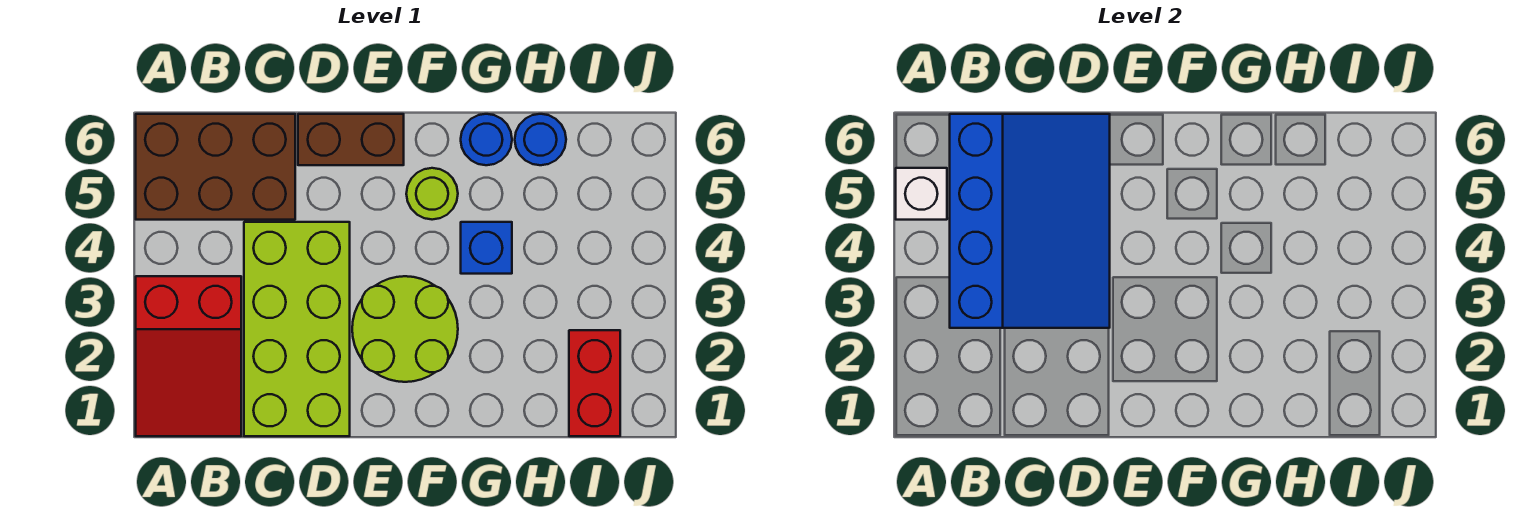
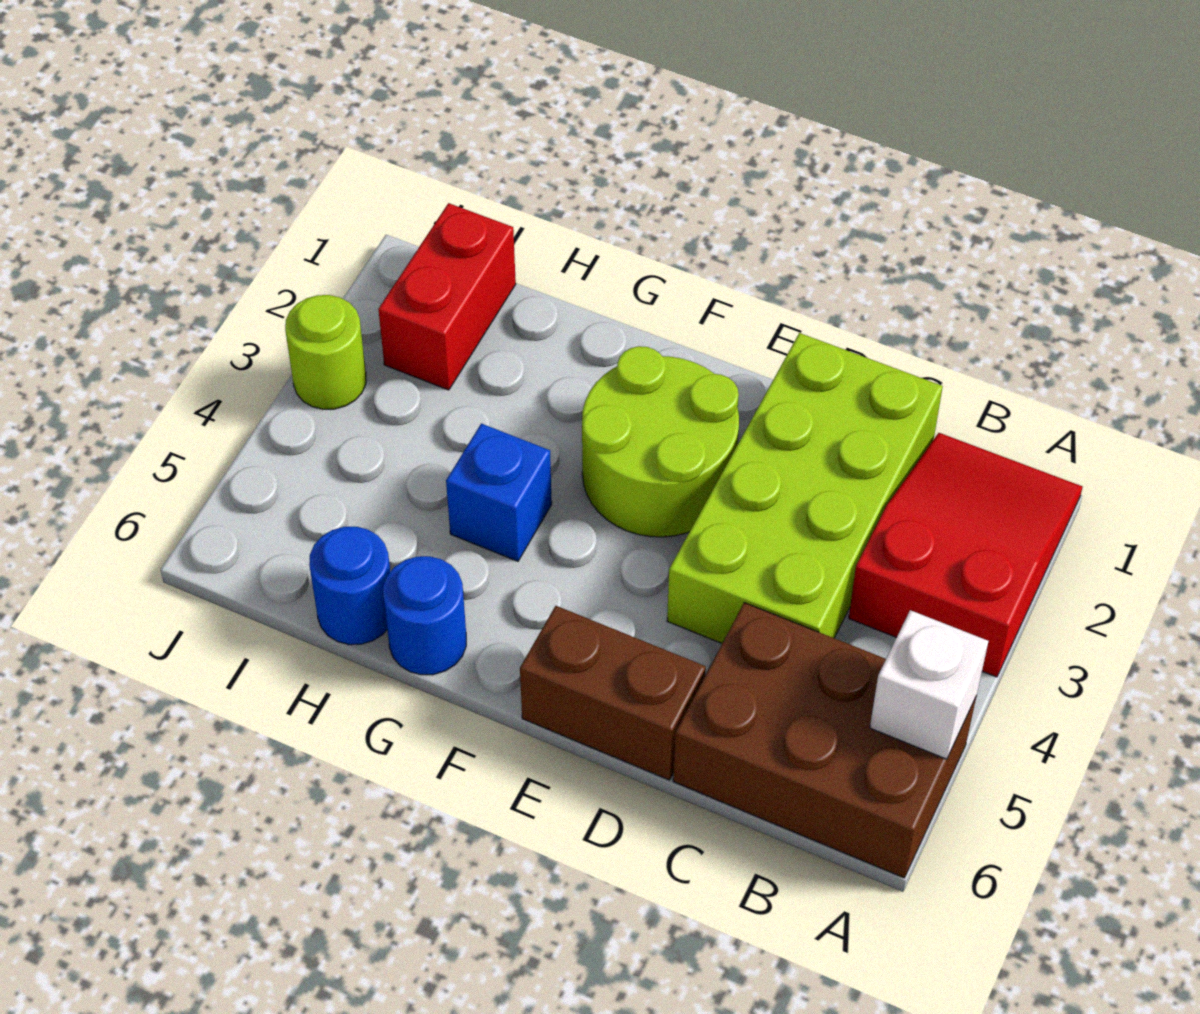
blue slope B3:D6 level 2 top B -> none
lime round brick F5 level 1 -> lime round brick J3 level 1

